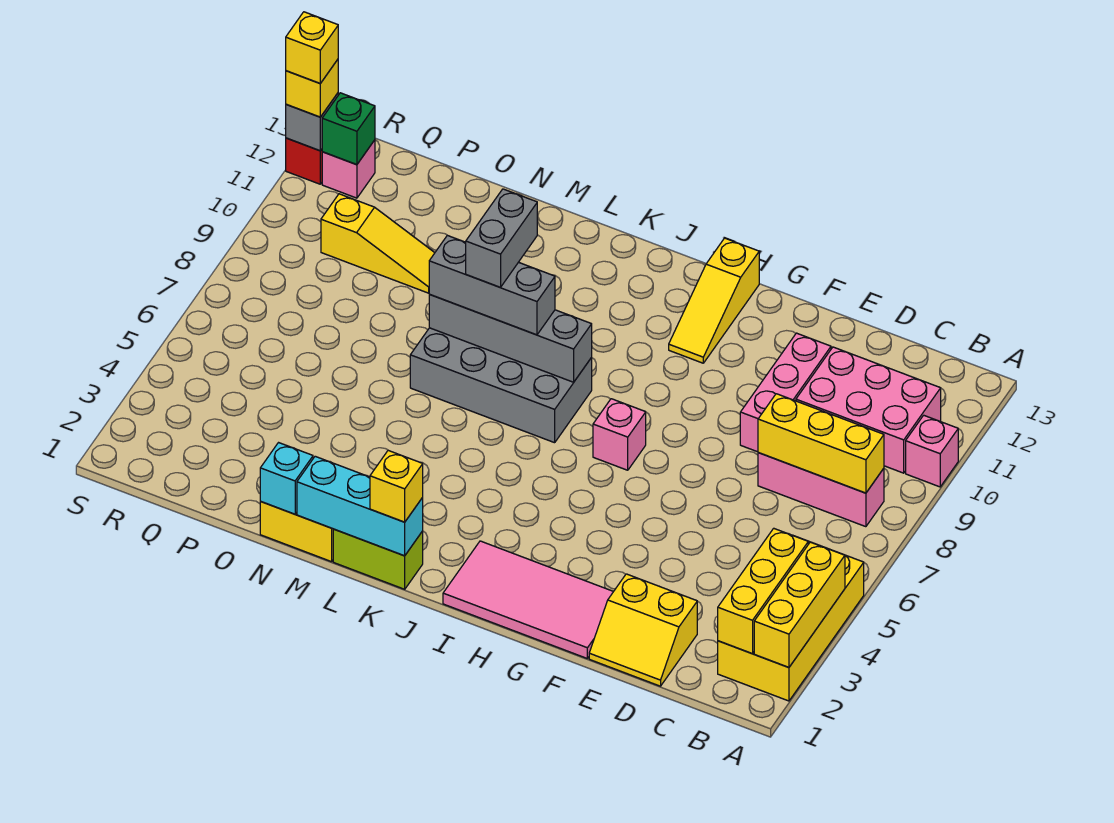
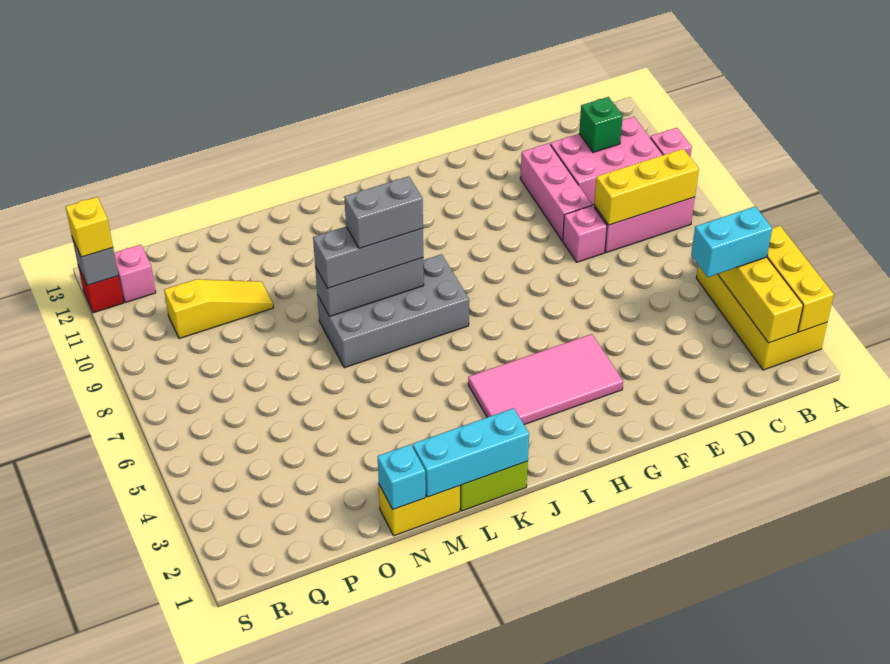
none -> cyan brick B4:C4 level 3
yellow slope D1:E2 level 1 top 2 -> none
pink tile F1:I2 level 1 -> pink tile G3:J4 level 1
pink brick H7 level 1 -> pink brick E8 level 1
yellow slope H11:H13 level 1 top 13 -> none
grey brick J8:M8 level 2 -> grey brick K8:M8 level 2
yellow brick K1 level 3 -> none
grey brick L8:L9 level 4 -> grey brick K8:L8 level 4
green brick R12 level 2 -> green brick C11 level 2
yellow brick S12 level 4 -> none

